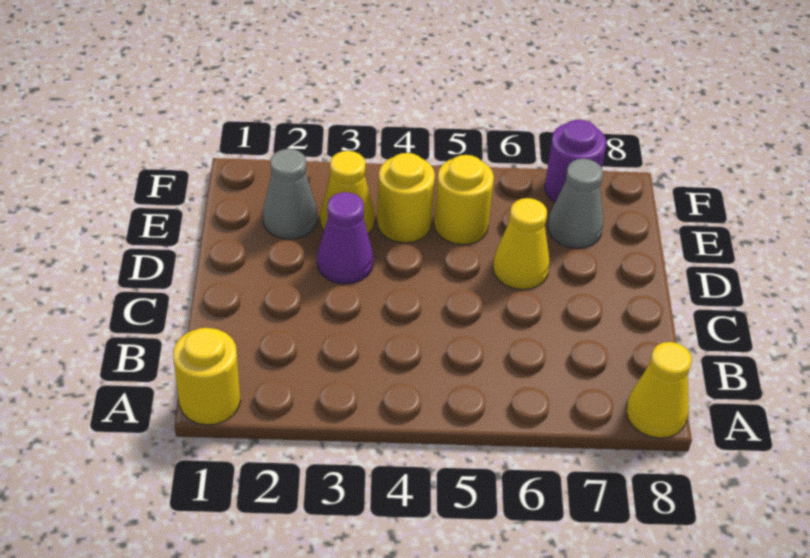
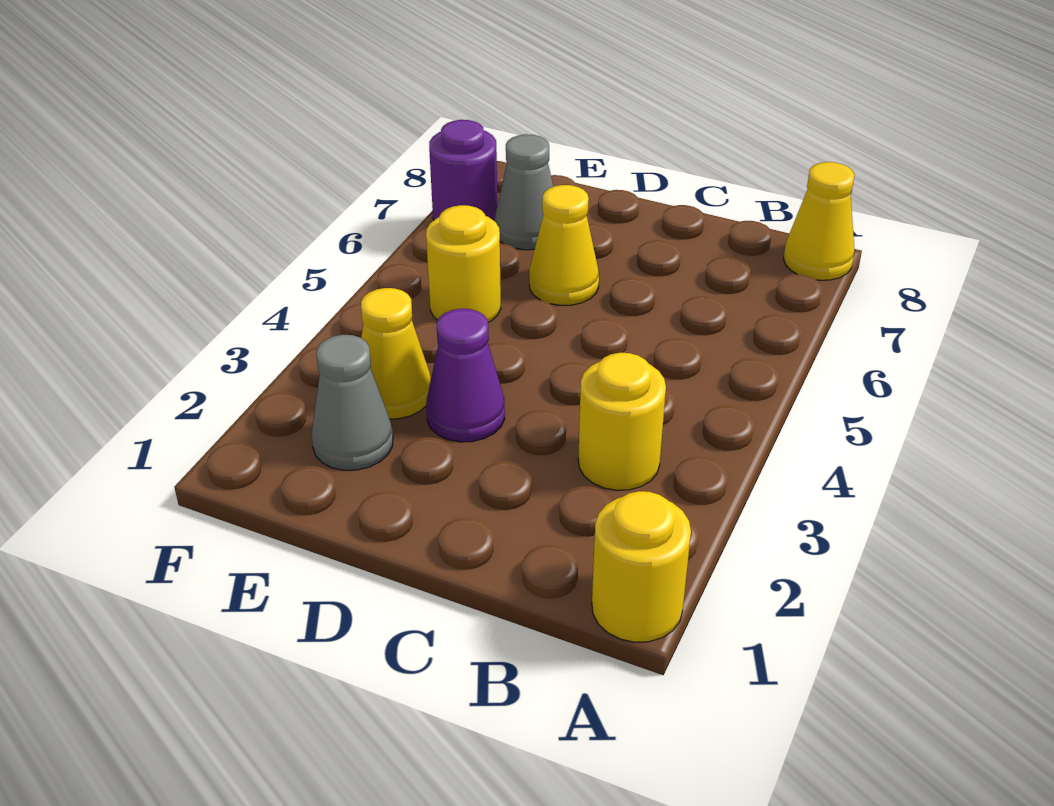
yellow round brick E4 level 1 -> yellow round brick B3 level 1

